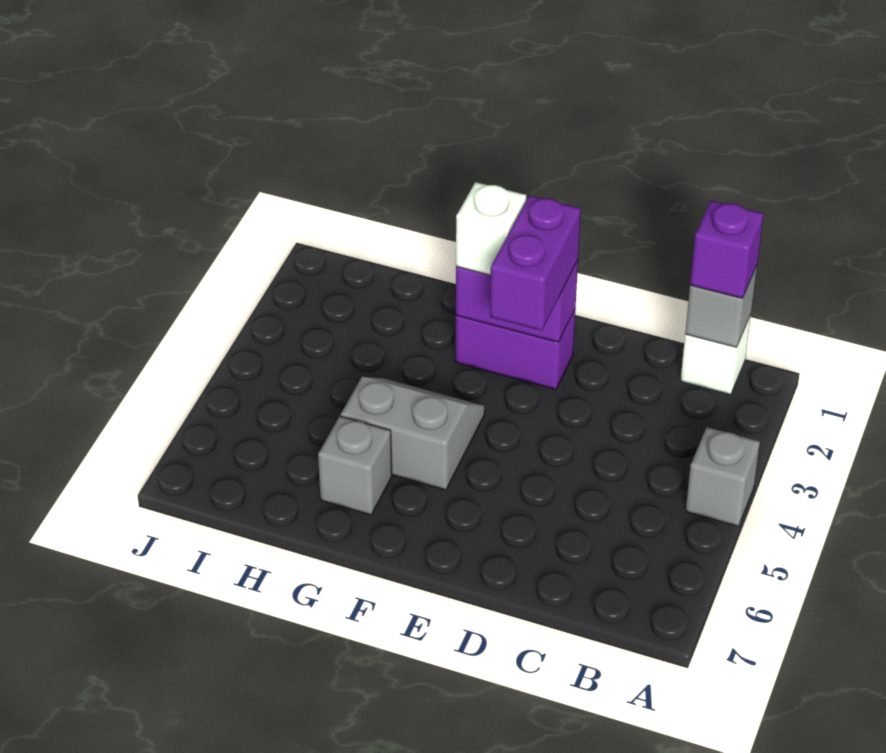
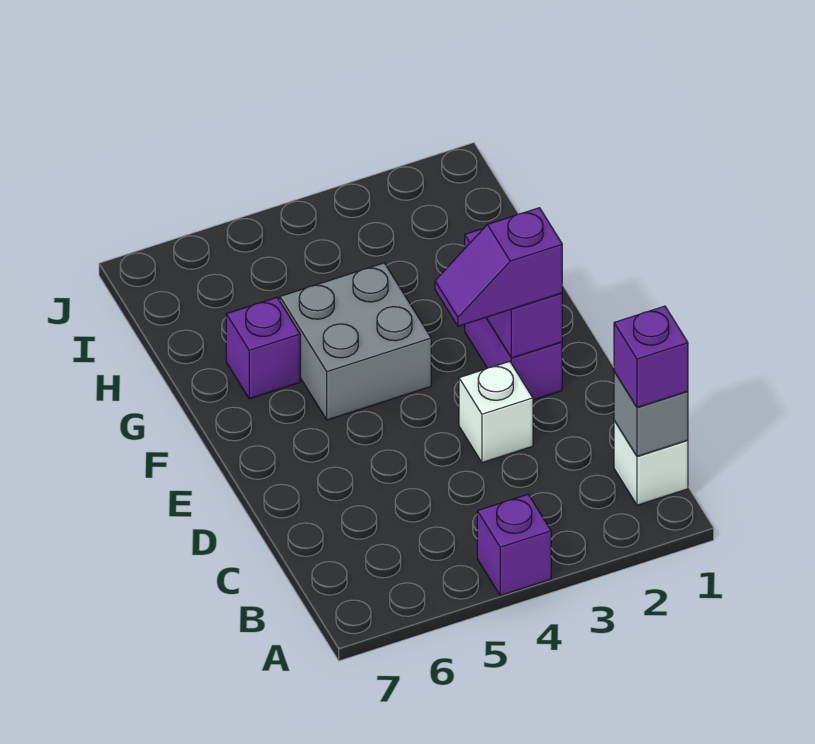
grey brick A4 level 1 -> purple brick A4 level 1
purple brick E2:E3 level 3 -> purple slope E2:E3 level 3 top 2
white brick F2 level 3 -> white brick D3 level 1
grey slope F4:G5 level 1 top 5 -> grey brick F4:G5 level 1
grey brick G6 level 1 -> purple brick G6 level 1

